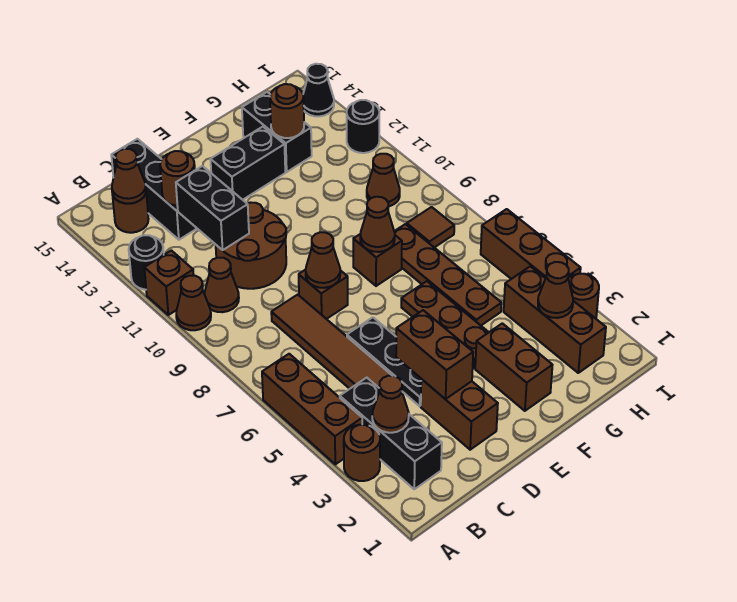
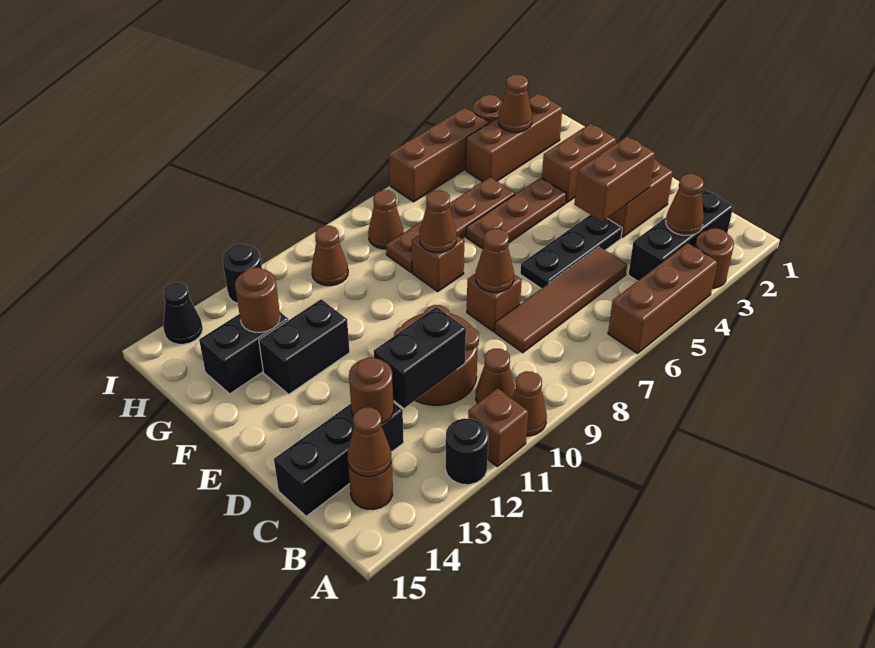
black brick E13:F13 level 1 -> black brick F12:F13 level 1
brown tile H8 level 1 -> brown cone H8 level 1

